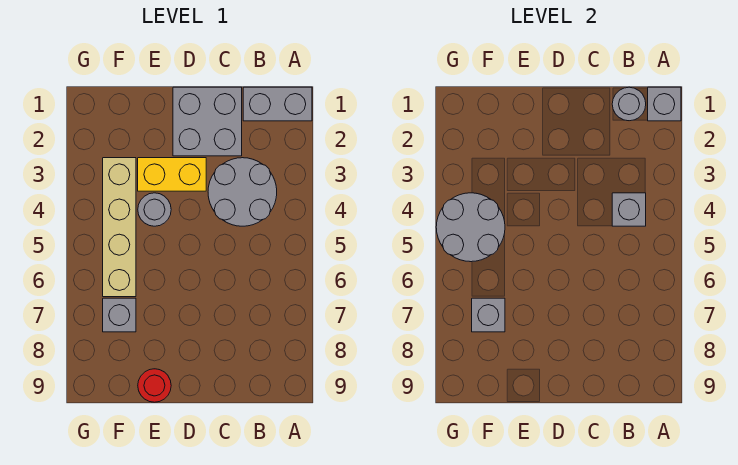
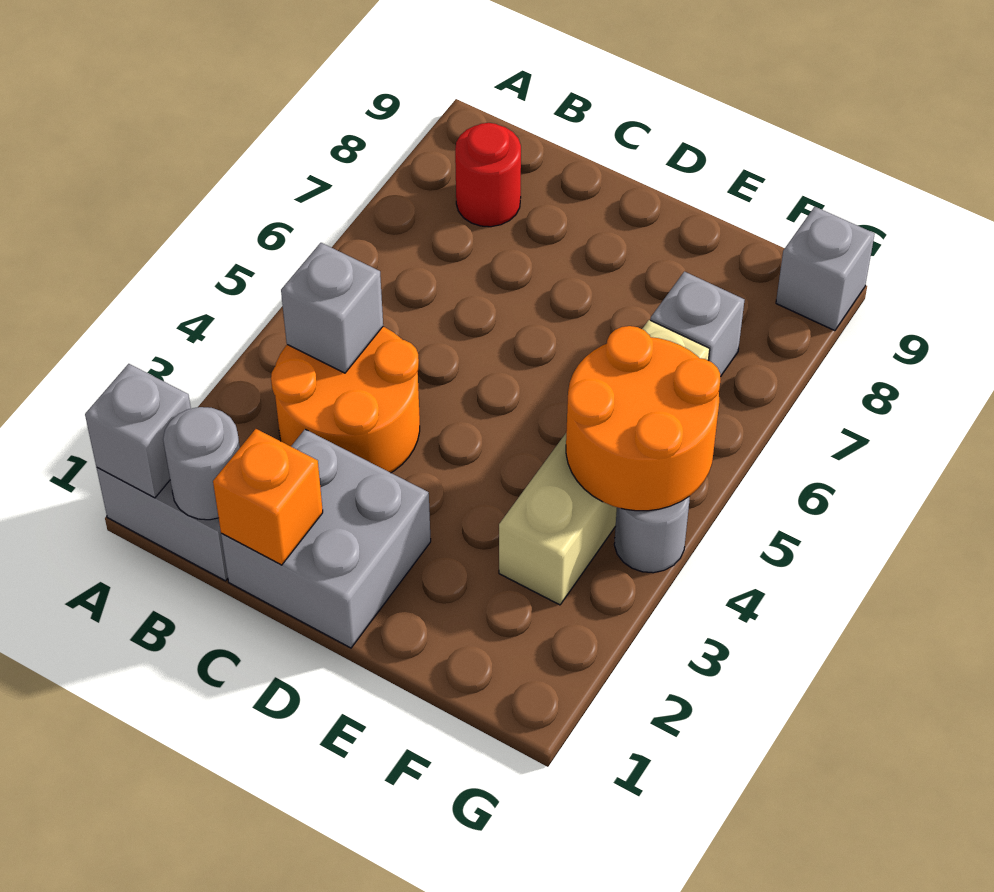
grey round brick B3:C4 level 1 -> orange round brick B3:C4 level 1
none -> orange brick C1 level 2
yellow brick D3:E3 level 1 -> none
grey round brick E4 level 1 -> grey round brick G4 level 1
red round brick E9 level 1 -> red round brick B8 level 1
grey round brick F4:G5 level 2 -> orange round brick F4:G5 level 2
grey brick F7 level 2 -> grey brick G9 level 1

